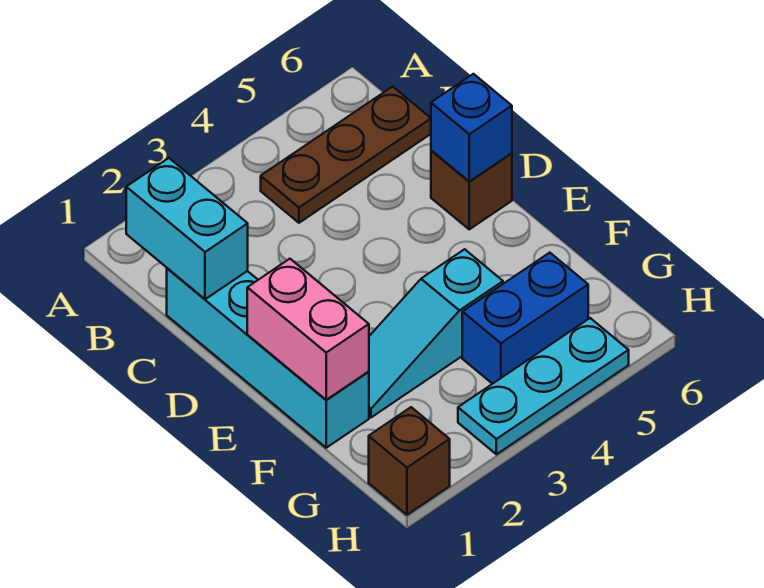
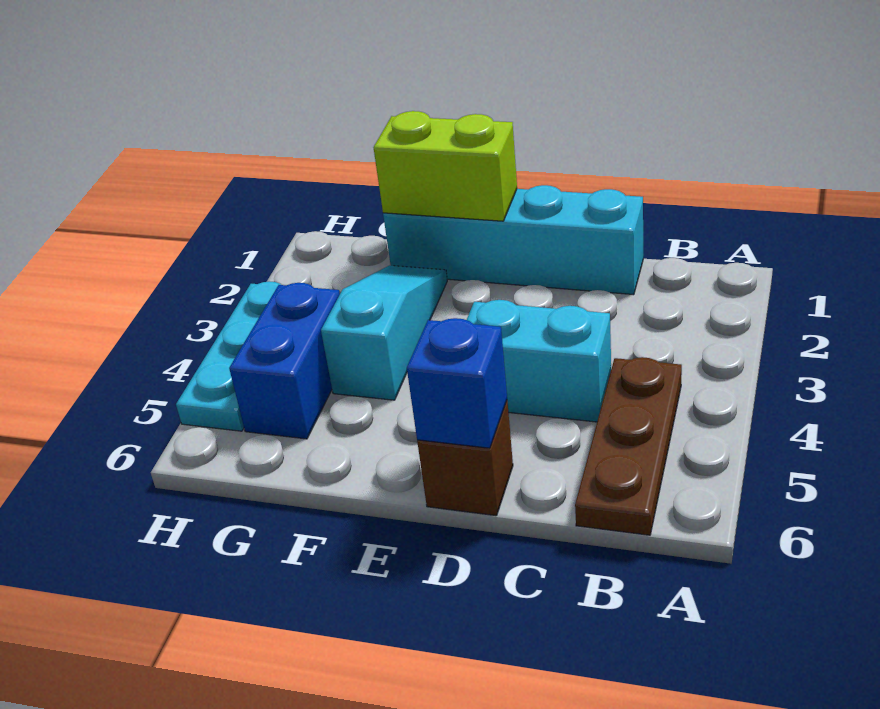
cyan brick B1:C1 level 2 -> cyan brick C4:D4 level 1
pink brick E1:F1 level 2 -> lime brick E1:F1 level 2
brown brick H1 level 1 -> none

